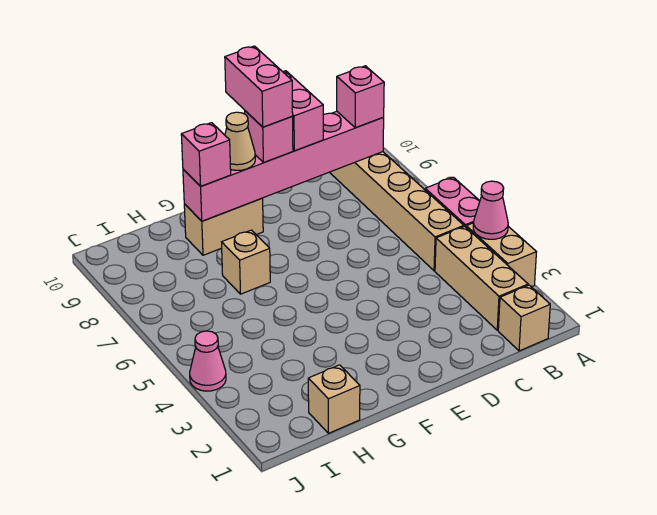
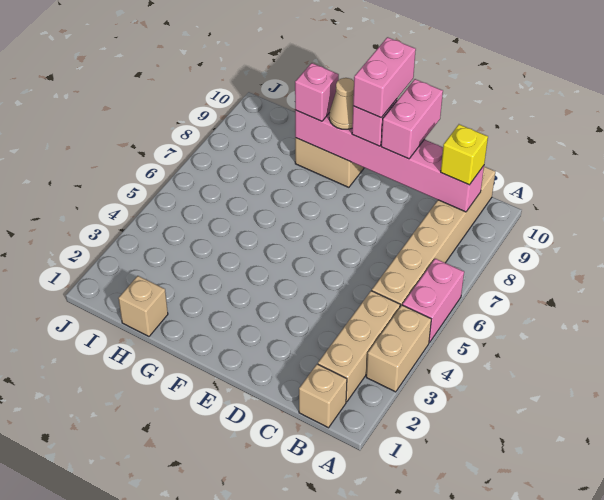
pink cone A4 level 2 -> none
pink brick B9 level 3 -> yellow brick B9 level 3
tan brick G7 level 1 -> none
pink cone J4 level 1 -> none

